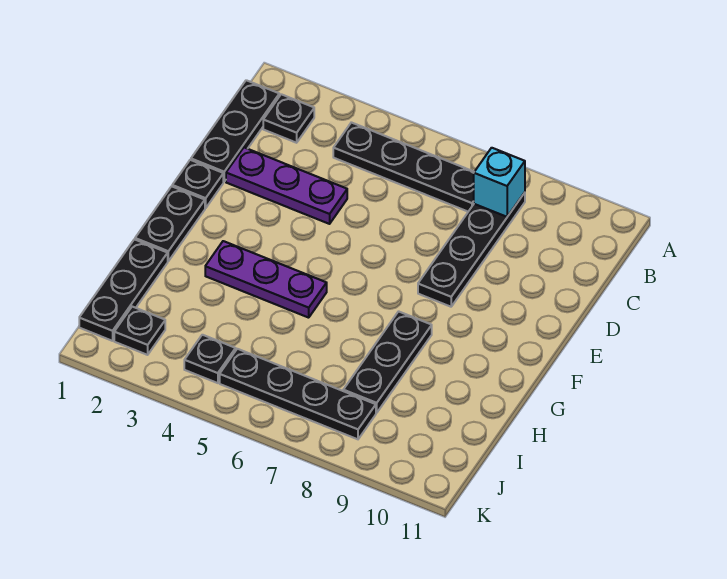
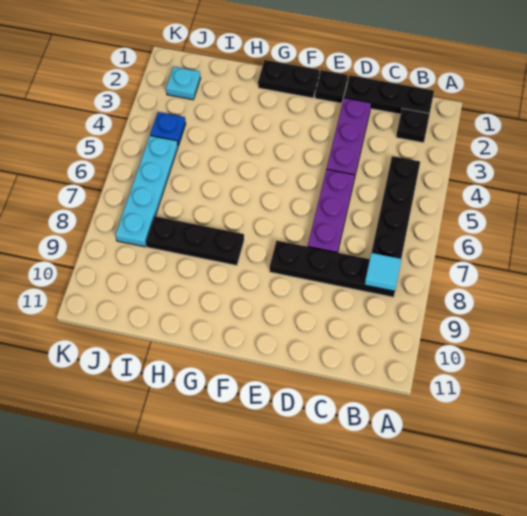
cyan brick B8 level 2 -> cyan tile B8 level 2
purple plate G3:G5 level 1 -> purple plate D5:D7 level 1
black plate H1:J1 level 1 -> none
black plate J2 level 1 -> cyan plate J2 level 1
black plate J4 level 1 -> blue plate J4 level 1
black plate J5:J8 level 1 -> cyan plate J5:J8 level 1

